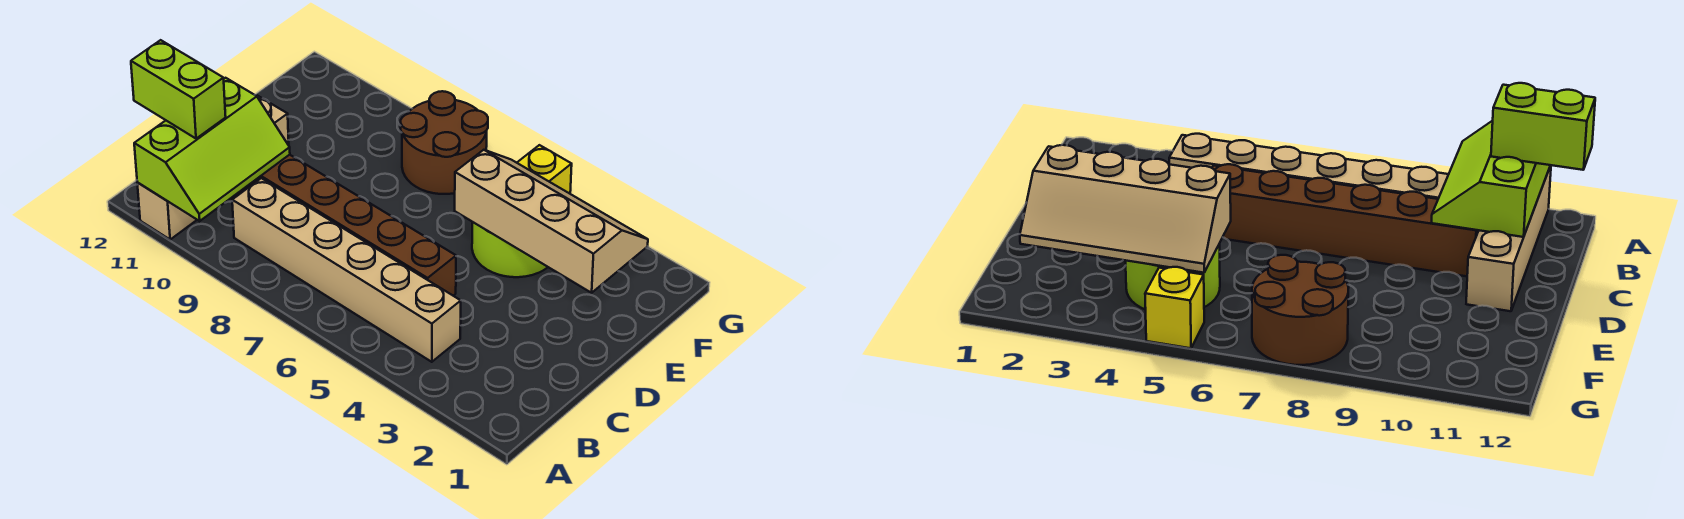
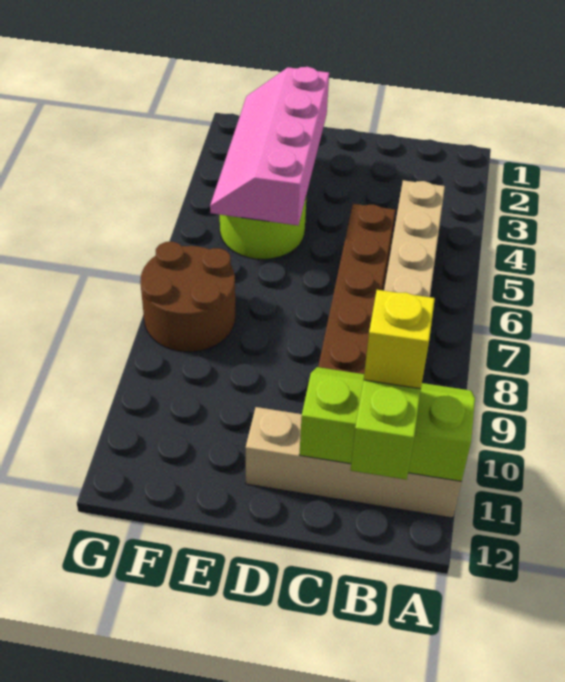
tan slope E2:F5 level 2 top E -> pink slope E2:F5 level 2 top E
yellow brick G5 level 1 -> yellow brick B11 level 4

